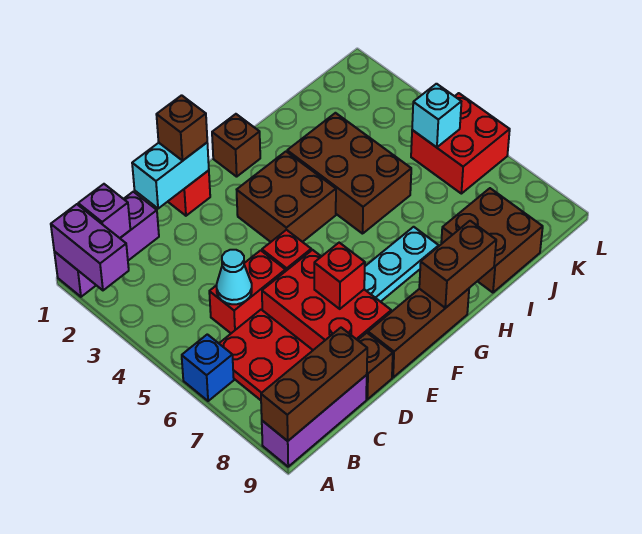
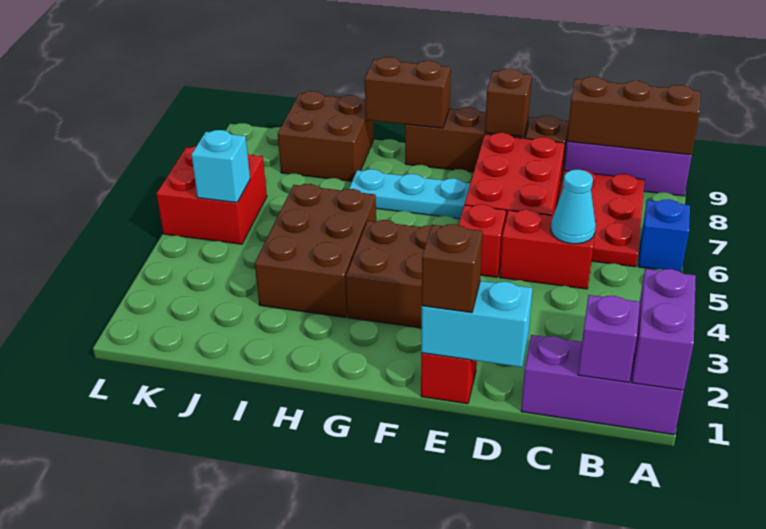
red brick E7 level 2 -> none
brown brick G1 level 1 -> brown brick E9 level 2

